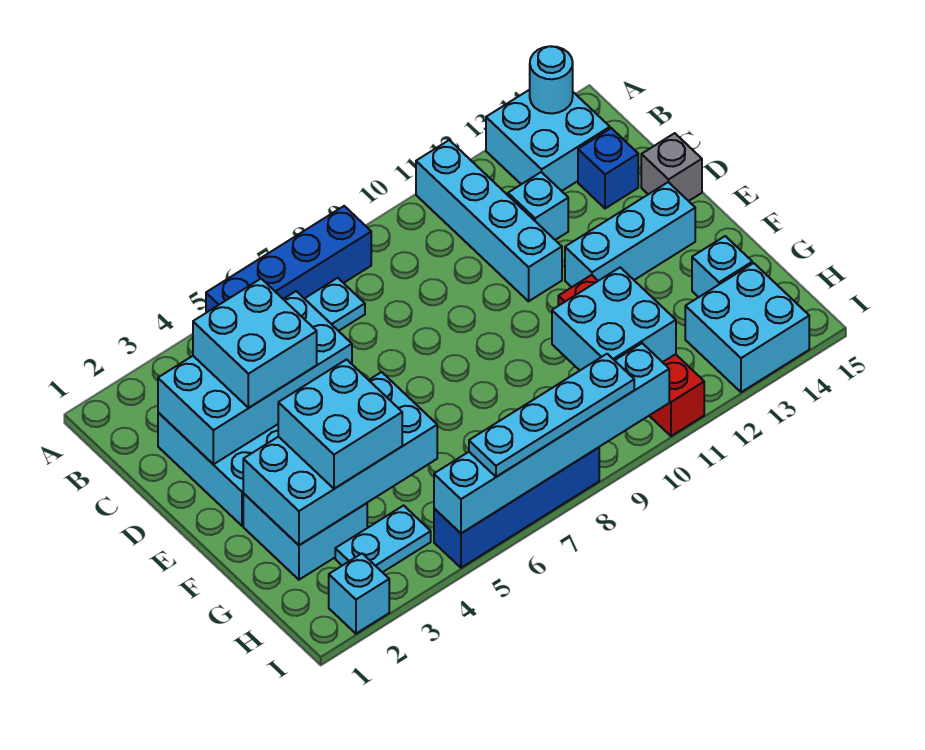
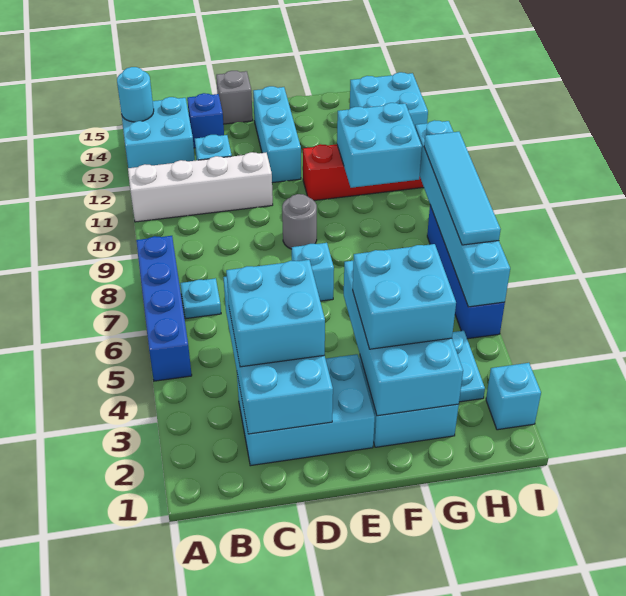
cyan brick A11:D11 level 1 -> white brick A11:D11 level 1
none -> grey round brick E9 level 1
cyan brick G14 level 1 -> cyan brick E7 level 1
cyan plate I6:I9 level 3 -> cyan tile I6:I9 level 3

